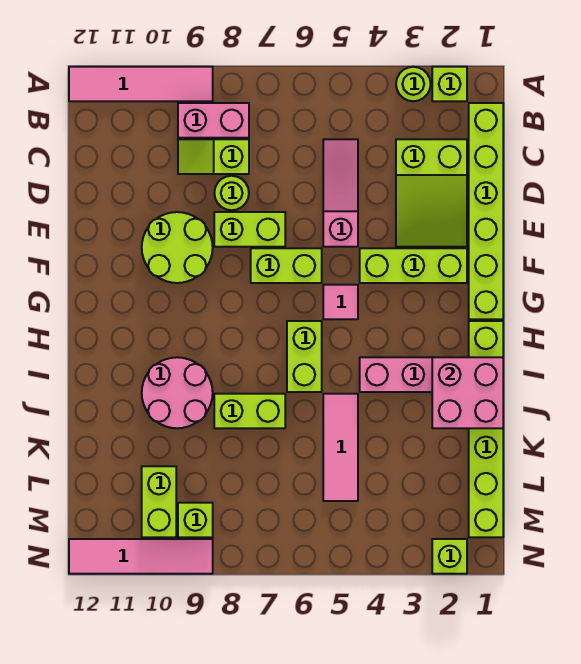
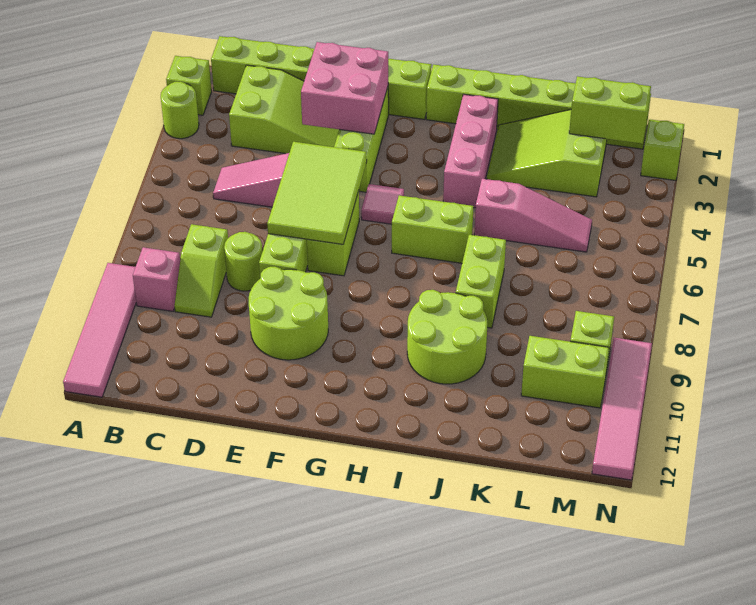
pink brick B8:B9 level 1 -> pink brick B9 level 1
none -> lime tile E5:F7 level 2
pink brick I1:J2 level 2 -> pink brick E2:F3 level 2
pink round brick I9:J10 level 1 -> lime round brick I9:J10 level 1
none -> lime slope J2:L3 level 1 top L
pink tile J5:L5 level 1 -> pink slope J5:L5 level 1 top J
none -> lime brick L2:M2 level 2

